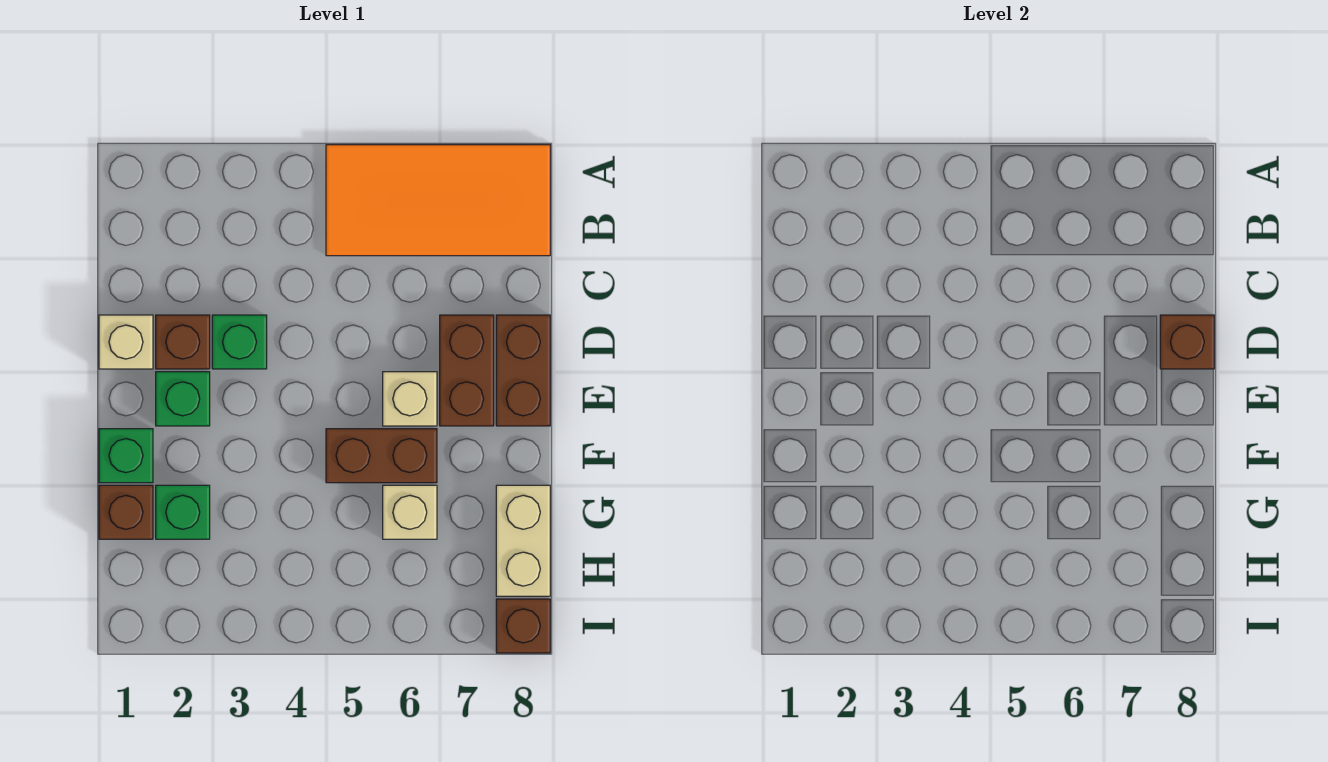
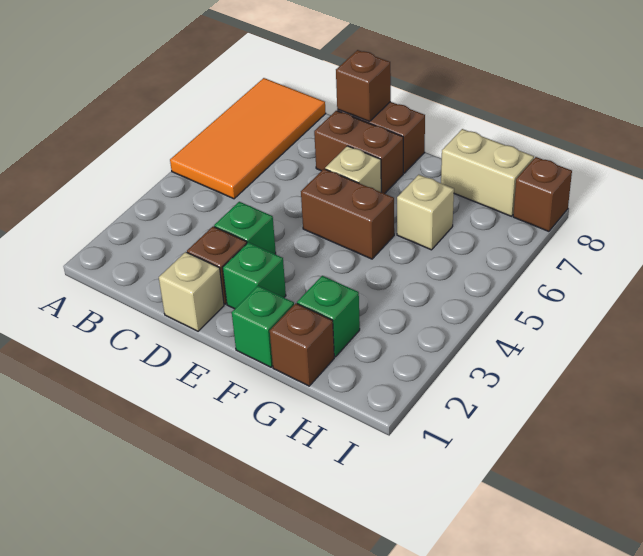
brown brick F5:F6 level 1 -> brown brick E5:F5 level 1

